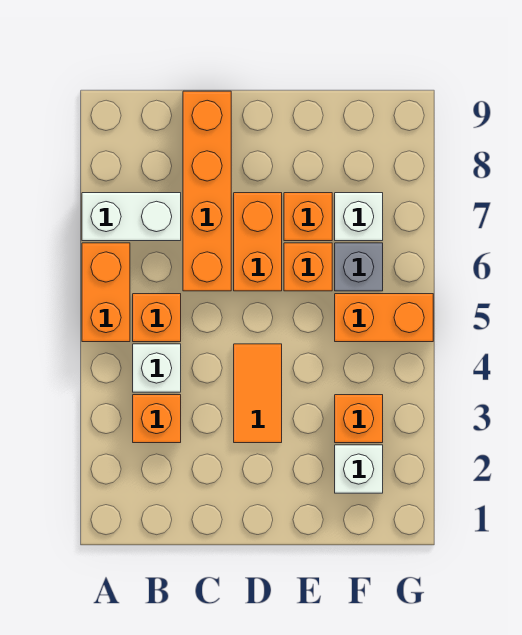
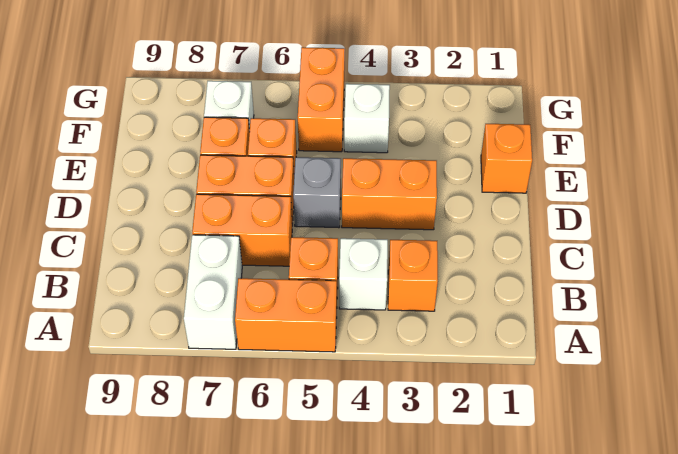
orange brick C6:C9 level 1 -> orange brick C6:C7 level 1
orange tile D3:D4 level 1 -> orange brick D3:D4 level 1
white brick F2 level 1 -> white brick F4 level 1
orange brick F3 level 1 -> orange brick E1 level 1
grey brick F6 level 1 -> grey brick D5 level 1

